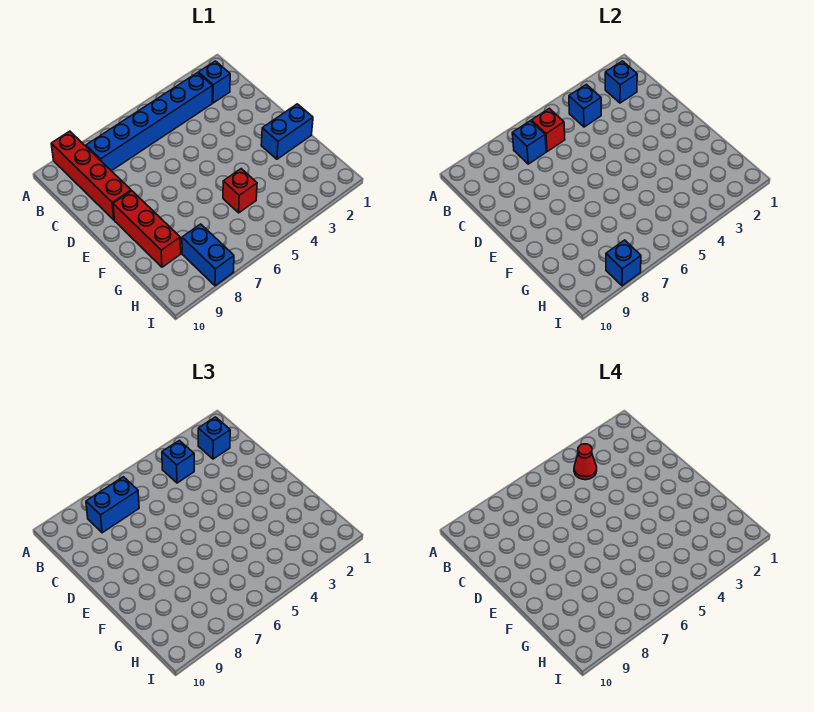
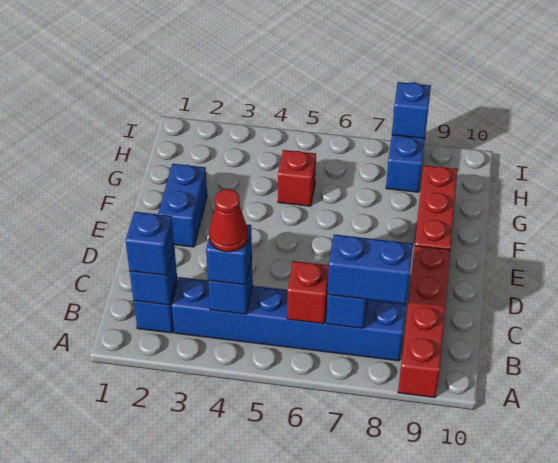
blue brick F1:F2 level 1 -> blue brick E2:F2 level 1

